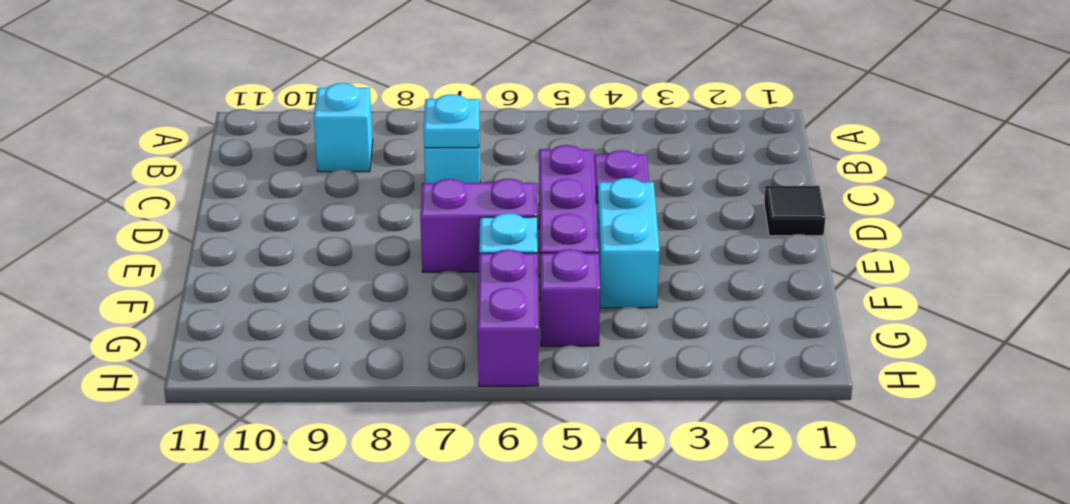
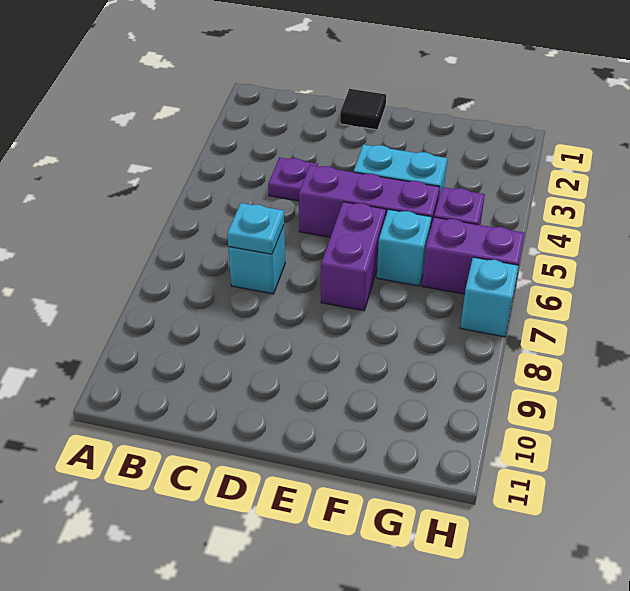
cyan brick B9 level 1 -> cyan brick H7 level 1

